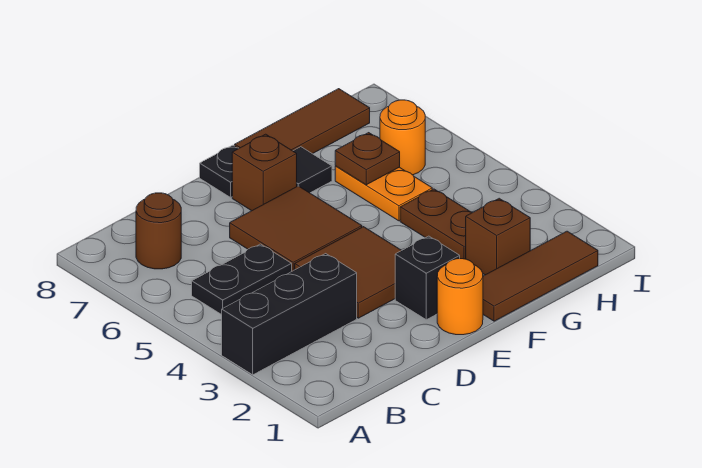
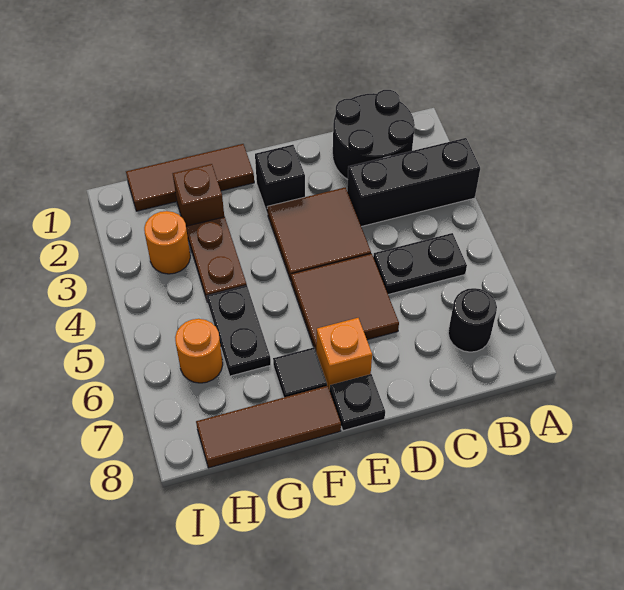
none -> black round brick B1:C2 level 1
brown round brick B7 level 1 -> black round brick B7 level 1
orange round brick E1 level 1 -> orange round brick H3 level 1
brown brick E7 level 1 -> orange brick E7 level 1
orange plate G5:G6 level 1 -> black plate G5:G6 level 1
brown plate G6 level 2 -> none

